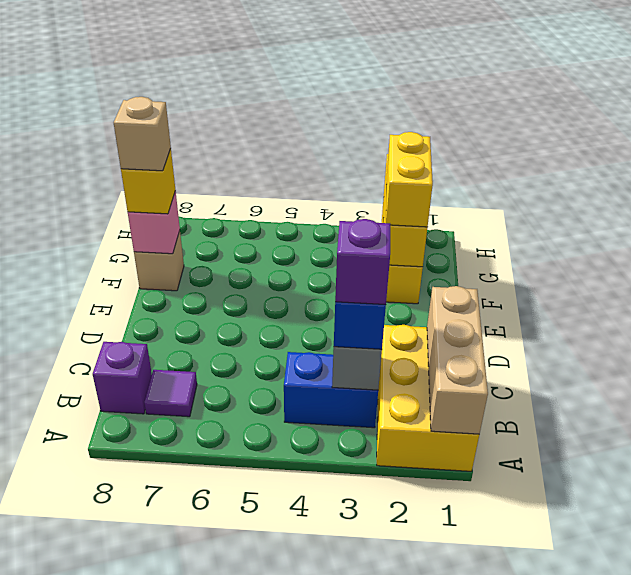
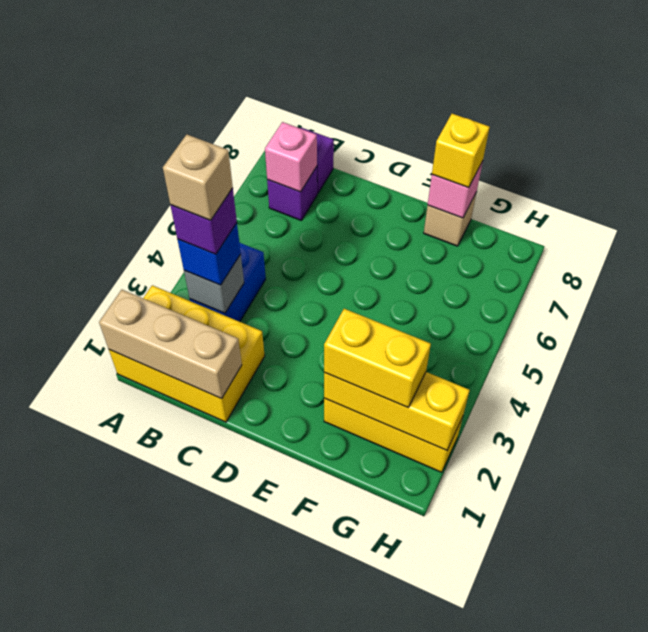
purple tile B7 level 1 -> purple brick B7 level 1
none -> pink brick B7 level 2
tan brick F8 level 4 -> tan brick B3 level 5

